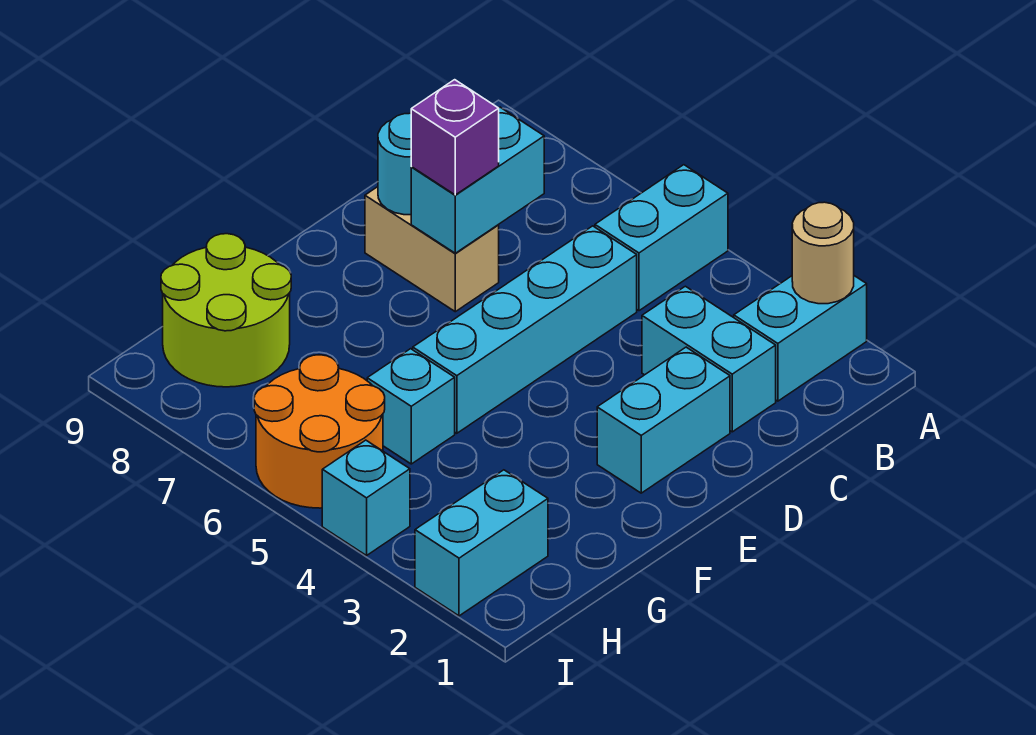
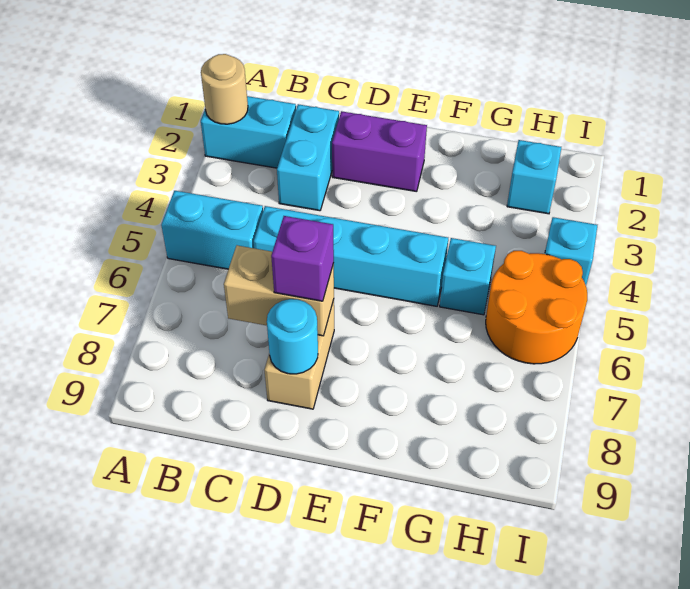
cyan brick C7:D7 level 2 -> tan brick C7:D7 level 2
cyan brick D2:E2 level 1 -> purple brick D2:E2 level 1
lime round brick G8:H9 level 1 -> none
cyan brick H2:I2 level 1 -> cyan brick H2 level 1

